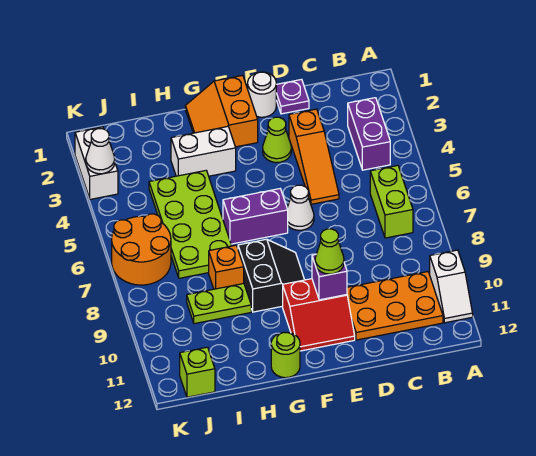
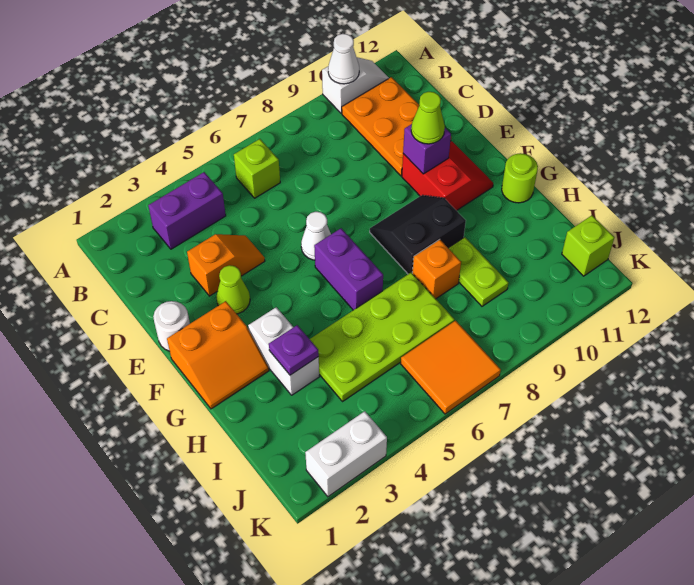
lime brick B6:B7 level 1 -> lime brick B6 level 1
purple plate D1 level 1 -> purple plate H3 level 2
orange slope D3:D5 level 1 top 3 -> orange slope D3:D4 level 1 top 3
orange round brick J6:K7 level 1 -> orange tile J6:K7 level 1
white cone K3 level 2 -> white cone A10 level 2

